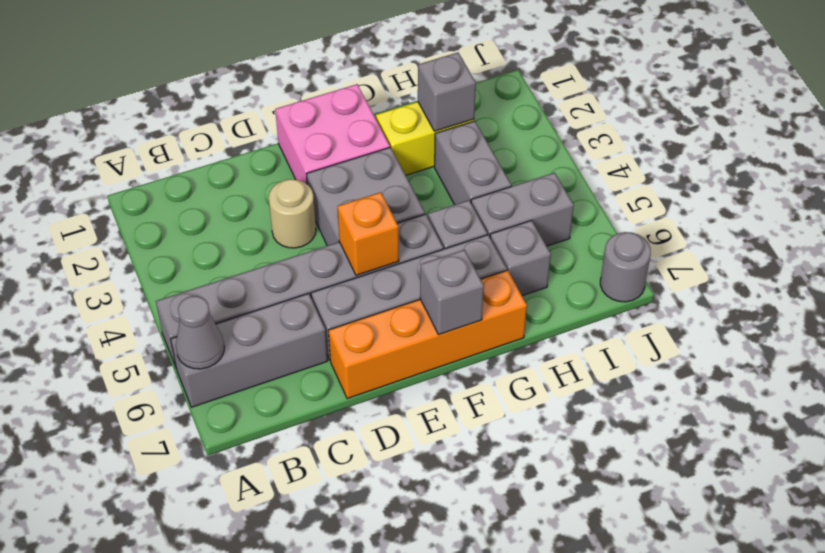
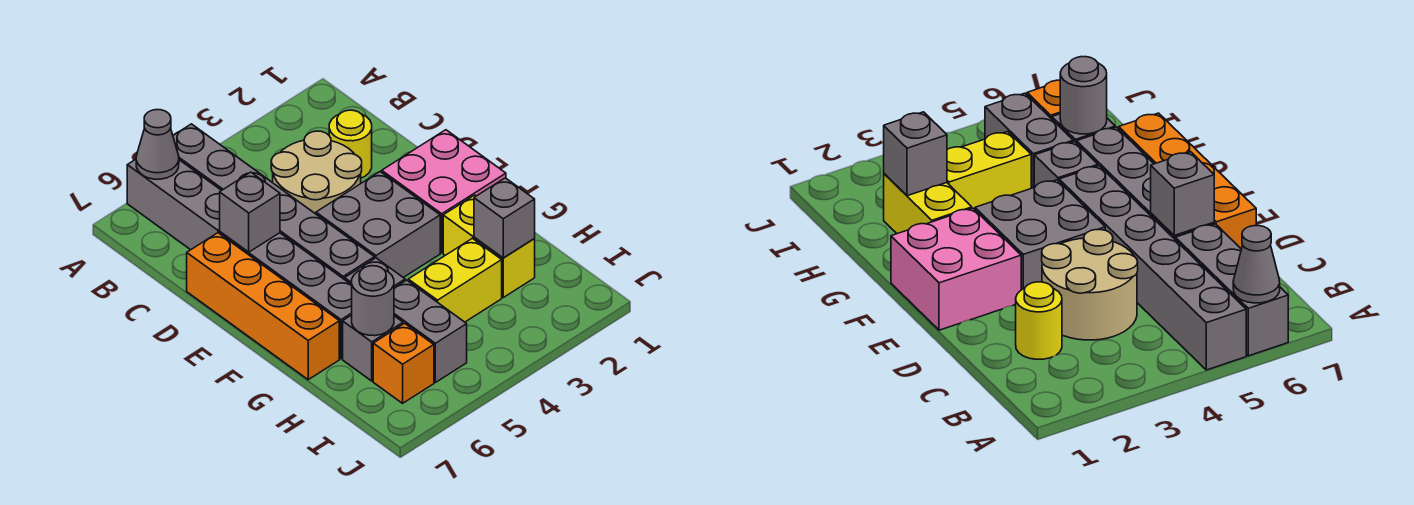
none -> yellow round brick C2 level 1
tan round brick D3 level 1 -> tan round brick C3:D4 level 1
orange brick E5 level 2 -> orange brick I6 level 1
grey brick F7 level 2 -> grey brick D6 level 2
grey brick H3:H4 level 1 -> yellow brick H3:H4 level 1
grey round brick J7 level 1 -> grey round brick H6 level 2

